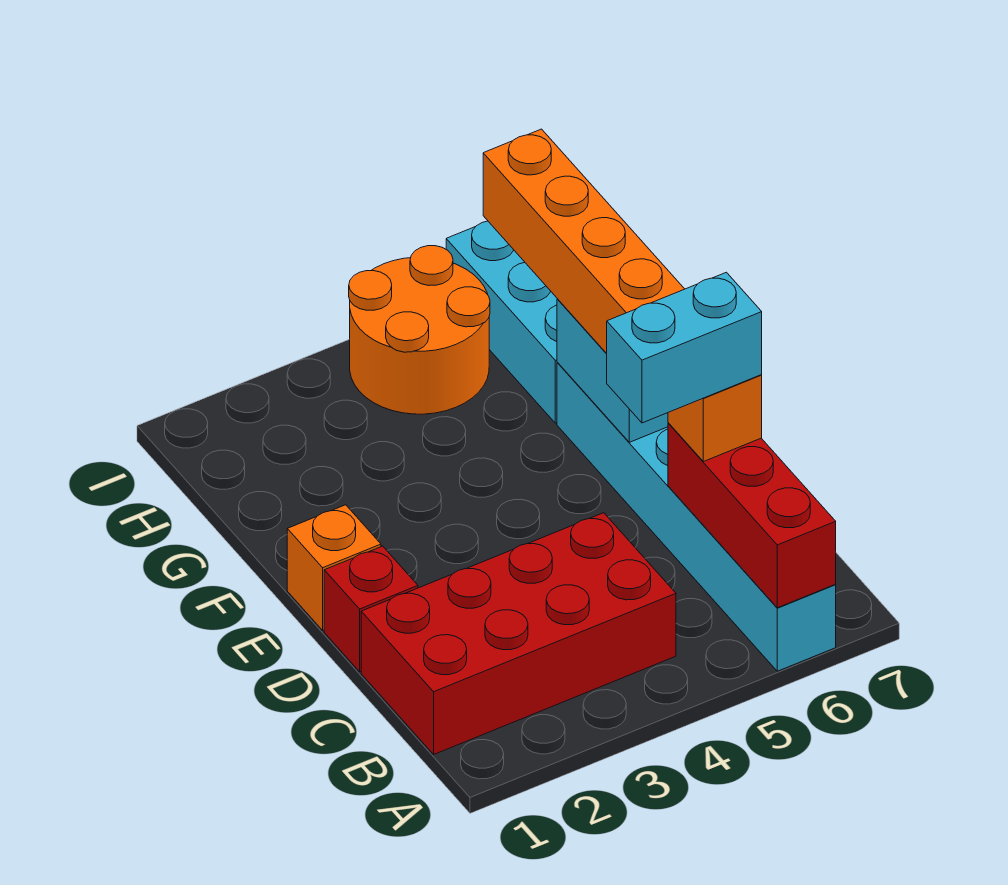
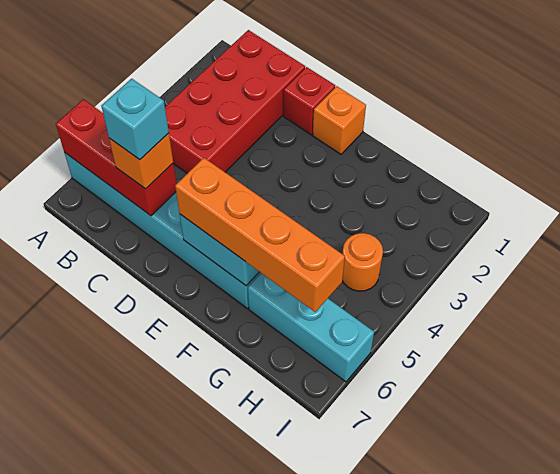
cyan brick C5:C6 level 4 -> cyan brick C6 level 4
orange round brick H4:I5 level 1 -> orange round brick H4 level 1

